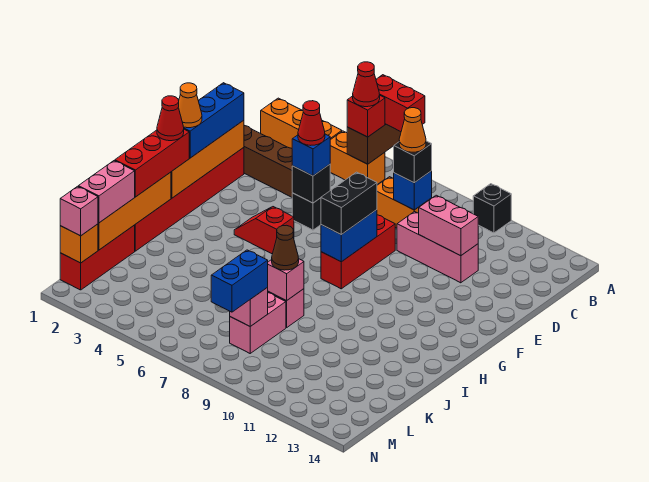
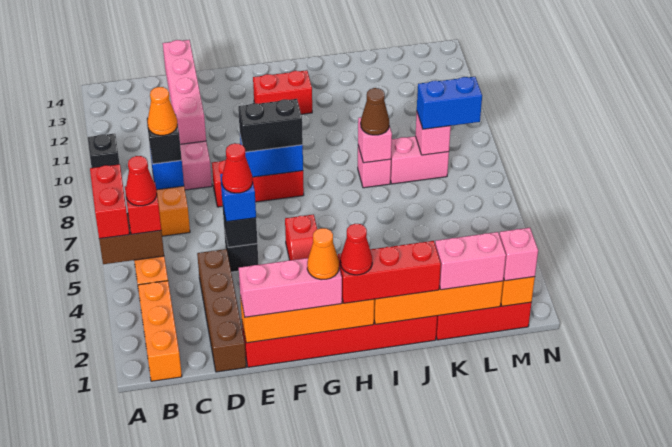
pink brick D10:D11 level 2 -> pink brick D10:D13 level 2
blue brick E1:G1 level 3 -> pink brick E1:G1 level 3
none -> red brick G12:H12 level 1

